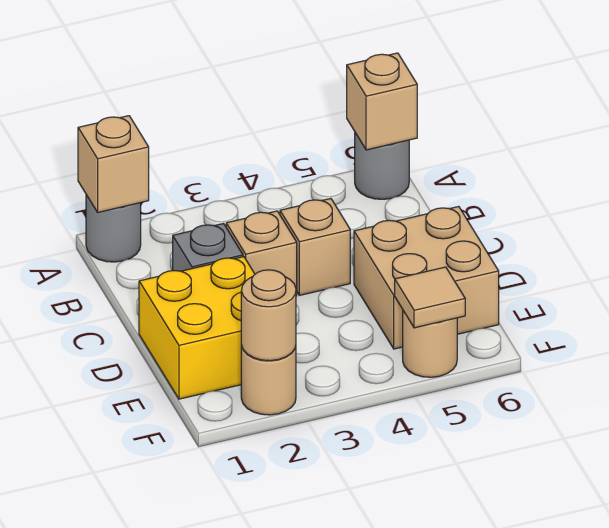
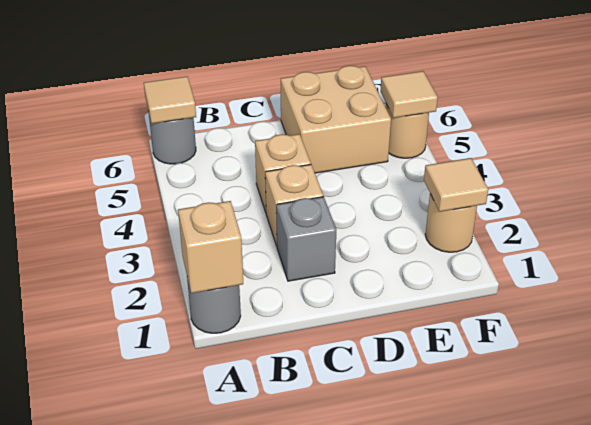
tan brick A6 level 2 -> tan tile A6 level 2
yellow brick D1:E2 level 1 -> none
tan round brick F2 level 2 -> tan tile F2 level 2

